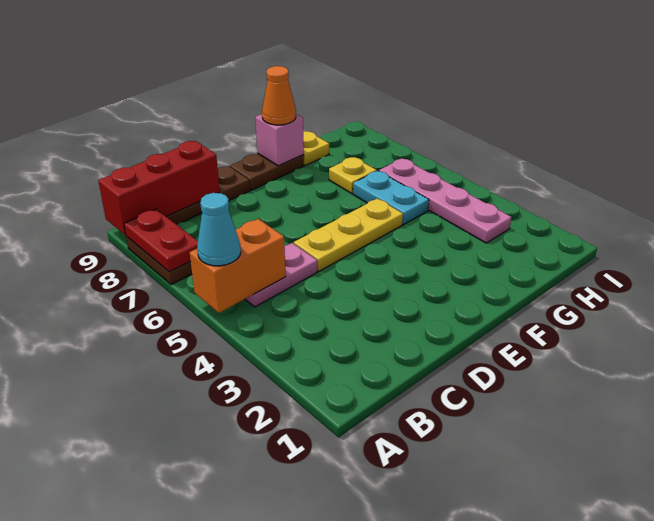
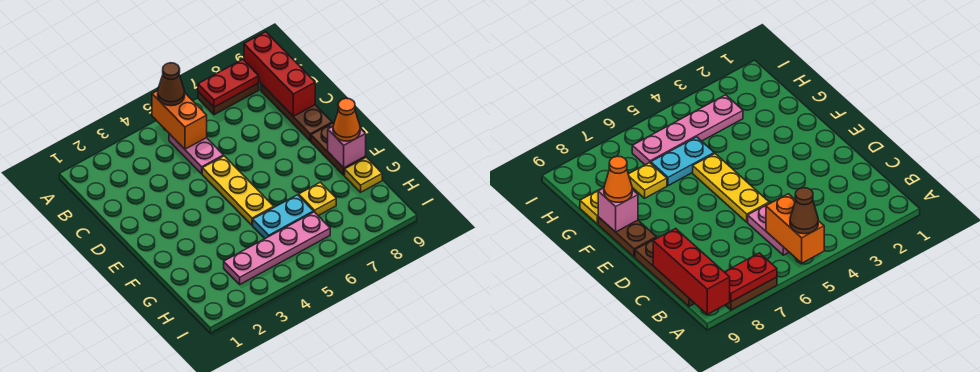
cyan cone A5 level 3 -> brown cone A5 level 3

